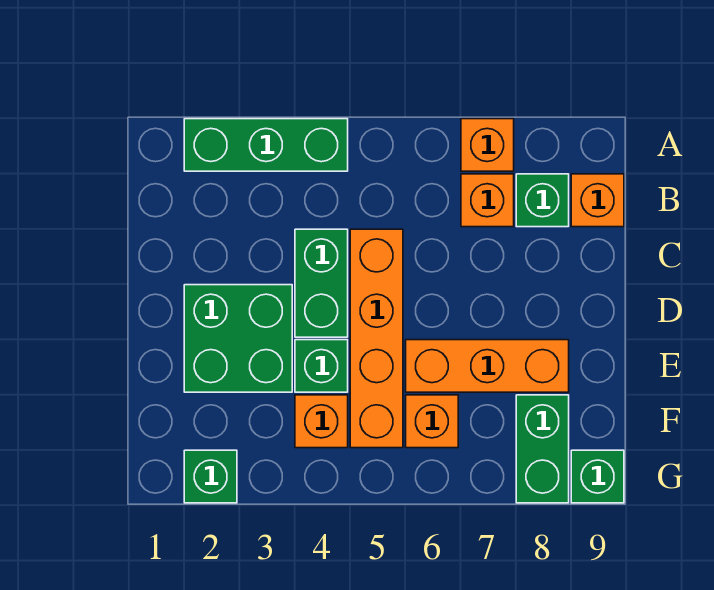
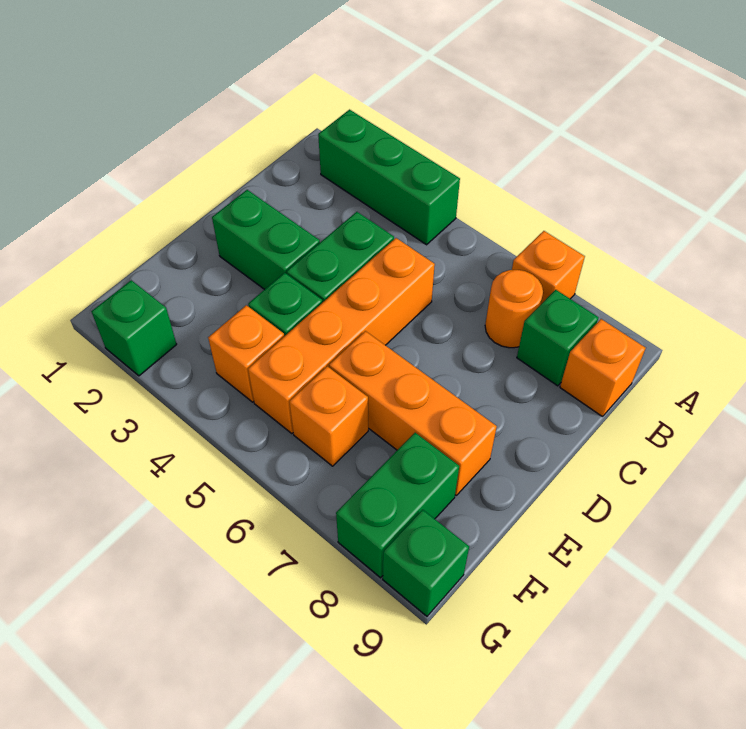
orange brick B7 level 1 -> orange round brick B7 level 1
green brick D2:E3 level 1 -> green brick D2:D3 level 1

